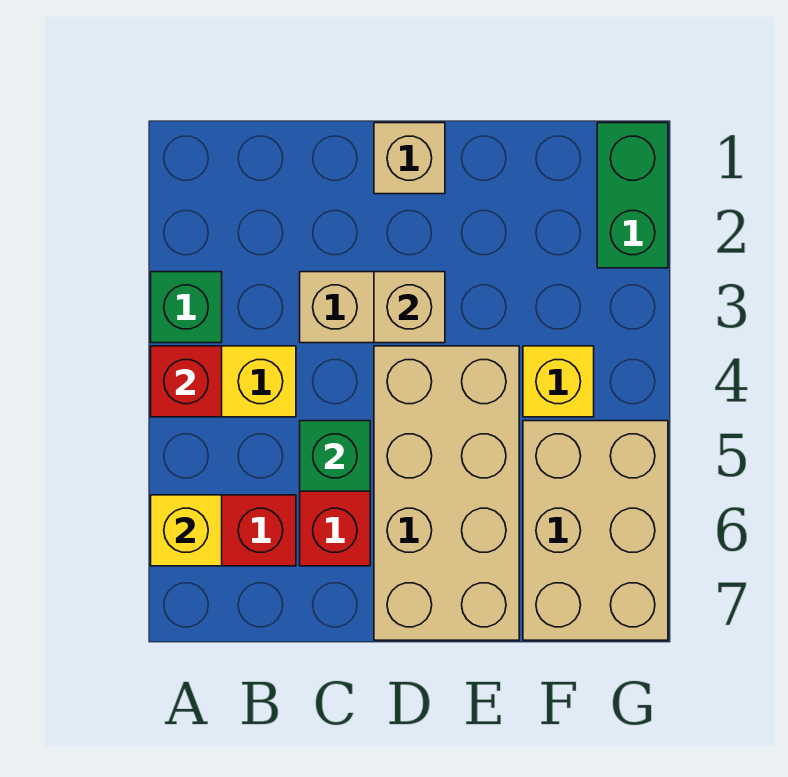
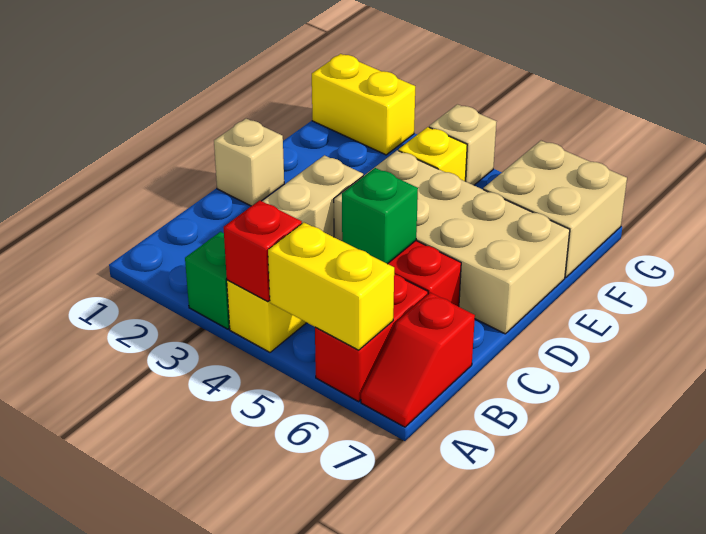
yellow brick A6 level 2 -> yellow brick A5:A6 level 2
none -> red slope A7:B7 level 1 top B
tan brick D3 level 2 -> tan brick G4 level 1
tan brick F5:G7 level 1 -> tan brick F6:G7 level 1
green brick G1:G2 level 1 -> yellow brick G1:G2 level 1

